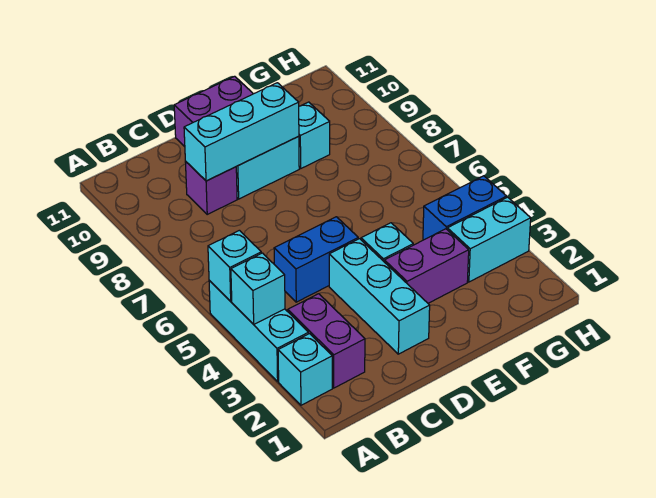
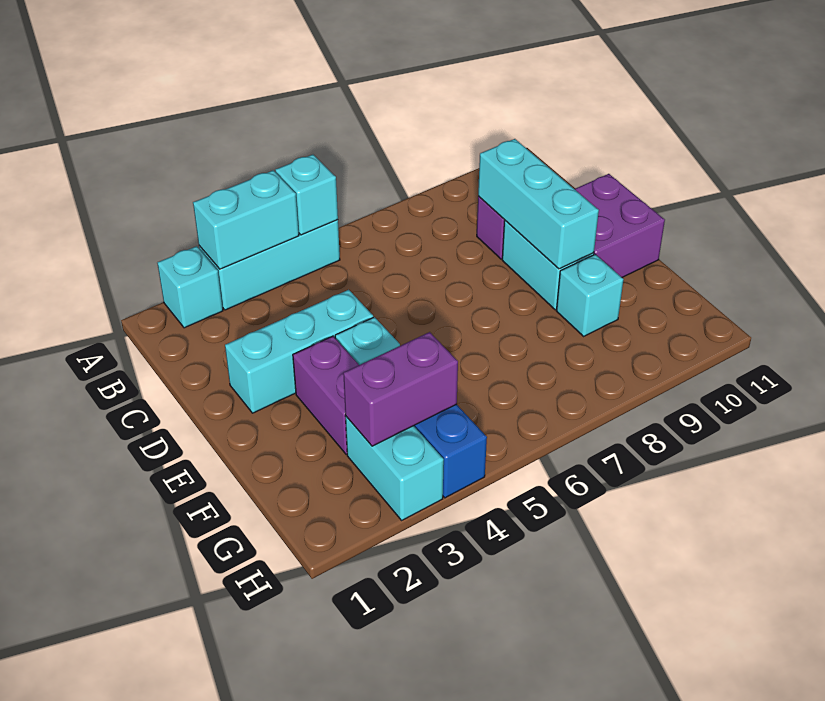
cyan brick A4 level 2 -> cyan brick A3:A4 level 2
purple brick B2:B3 level 1 -> purple brick G3:G4 level 2
blue brick C5:D5 level 1 -> none

